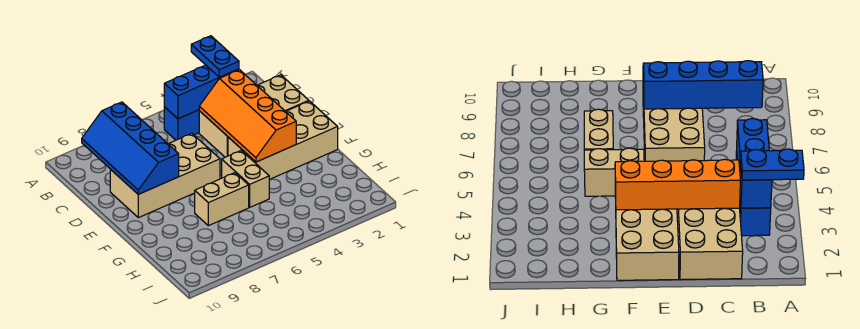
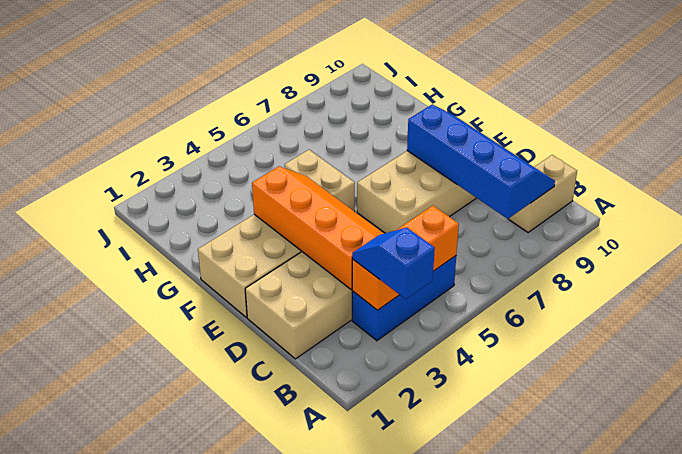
blue plate A3:B3 level 3 -> blue slope A3:B3 level 3 top A
blue brick B3:B5 level 2 -> orange brick B3:B5 level 2
tan brick G6:G7 level 1 -> tan brick B9:B10 level 1

